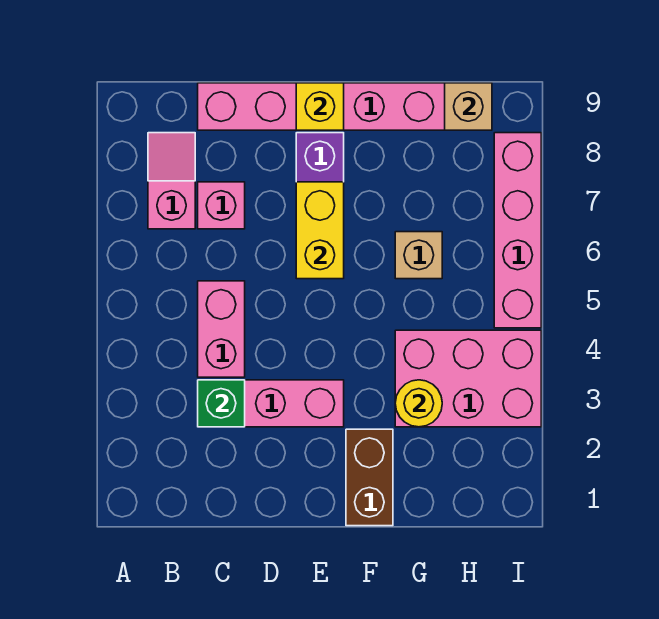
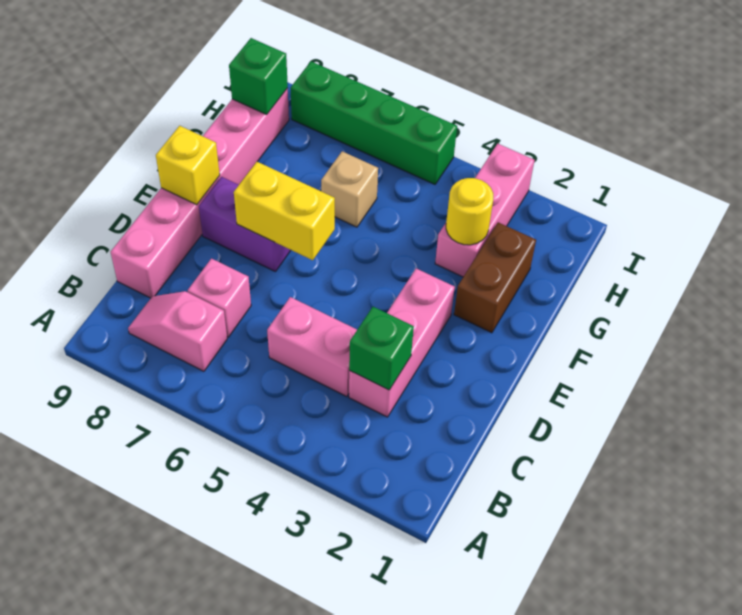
brown brick F1:F2 level 1 -> brown brick F2:G2 level 1
pink brick G3:I4 level 1 -> pink brick G3:I3 level 1
tan brick H9 level 2 -> green brick H9 level 2
pink brick I5:I8 level 1 -> green brick I5:I8 level 1

